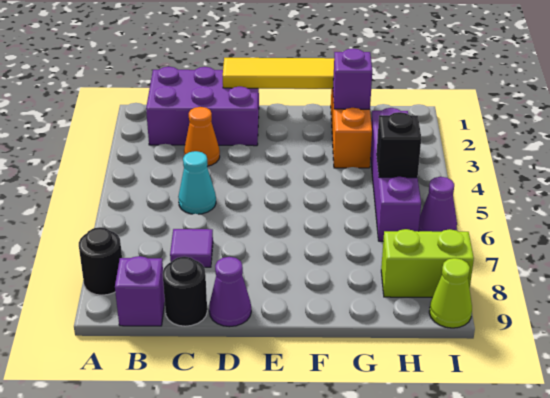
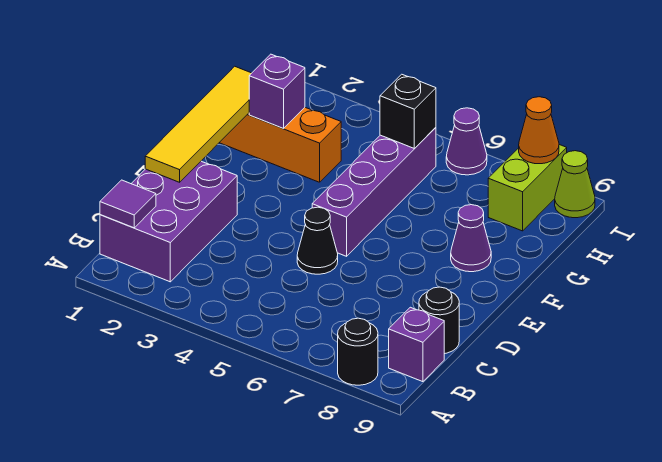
orange cone C3 level 1 -> orange cone I8 level 2
cyan cone C5 level 1 -> none
purple tile C7 level 1 -> purple tile B1 level 2
none -> black cone D5 level 1
purple cone D9 level 1 -> purple cone F8 level 1
purple brick H3:H6 level 1 -> purple brick E5:H5 level 1

